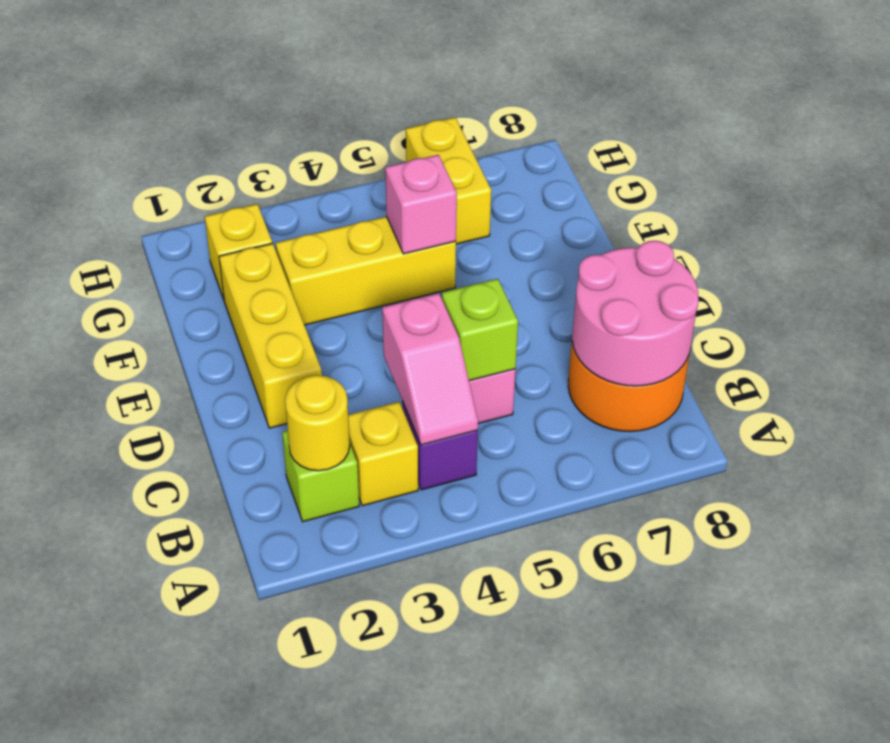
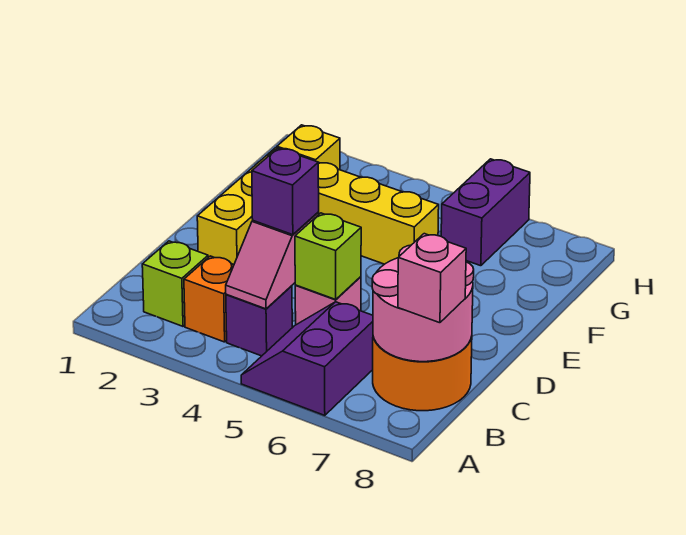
none -> purple slope A5:B6 level 1 top 6
yellow round brick B2 level 2 -> none
yellow brick B3 level 1 -> orange brick B3 level 1
none -> purple brick C4 level 3
pink brick F5 level 2 -> pink brick B8 level 3
yellow brick G6:H6 level 1 -> purple brick G6:H6 level 1

